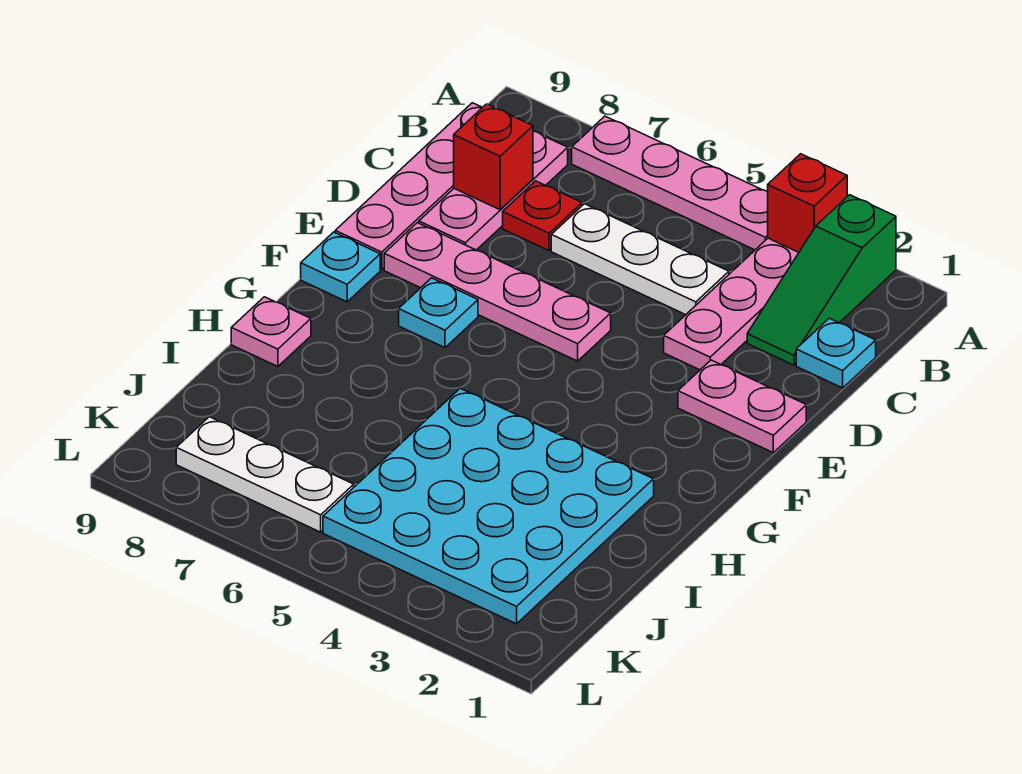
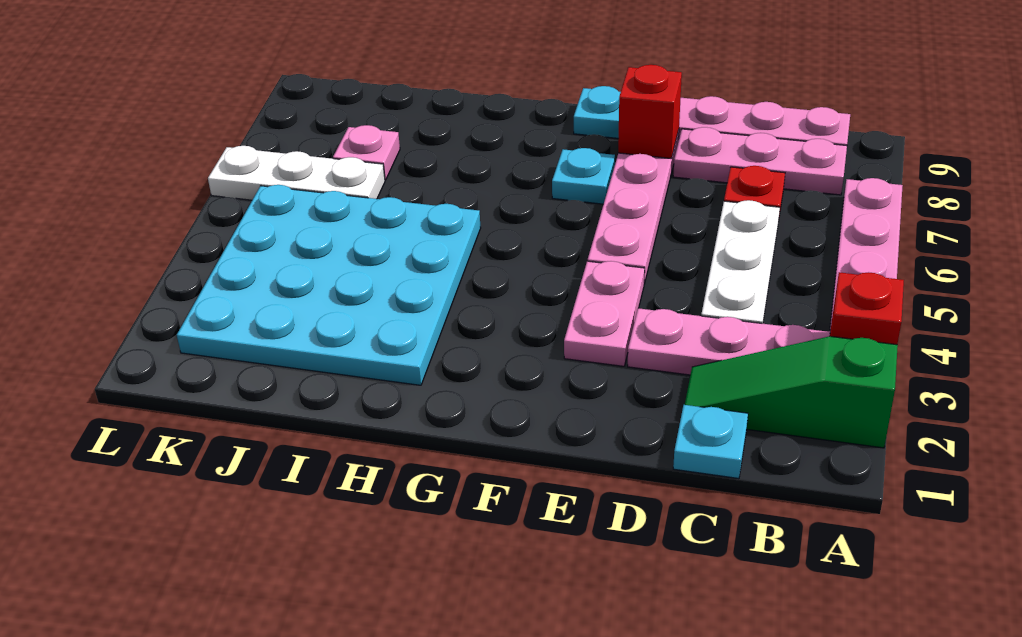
red brick C8 level 2 -> red brick E8 level 2
pink plate E1:E2 level 1 -> pink plate E3:E4 level 1
pink plate H9 level 1 -> pink plate J7 level 1
white plate K6:K8 level 1 -> white plate J6:L6 level 1

